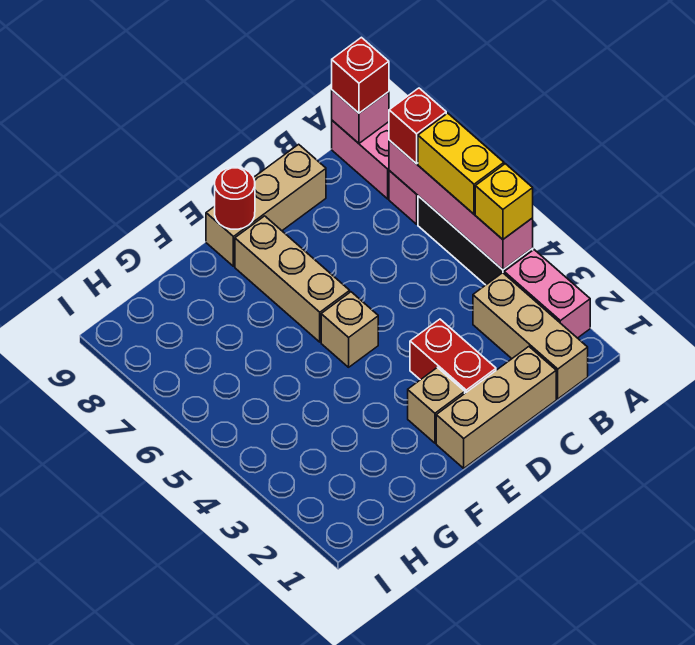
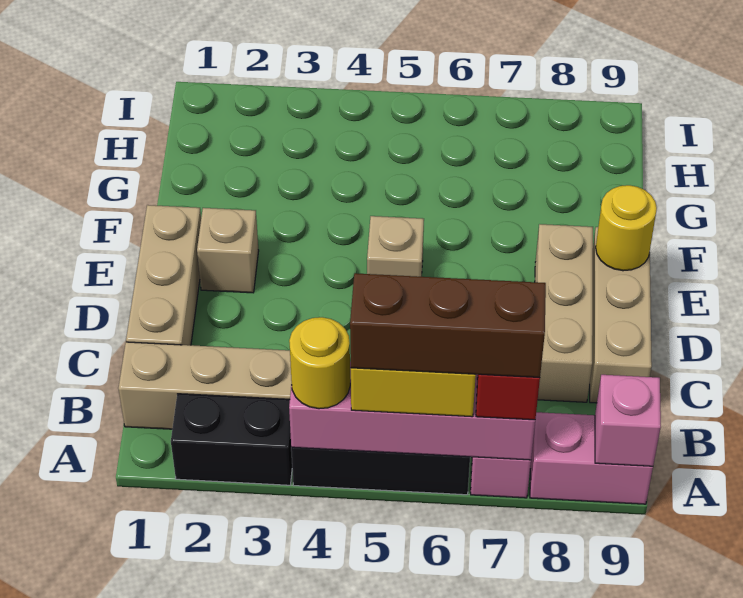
pink brick A2:A3 level 1 -> black brick A2:A3 level 1
yellow brick A4 level 3 -> yellow round brick A4 level 3
none -> brown brick A5:A7 level 4
red brick A9 level 3 -> none
red brick D2:D3 level 1 -> none
tan brick E6:E8 level 1 -> tan brick C8:E8 level 1
red round brick E9 level 2 -> yellow round brick E9 level 2

